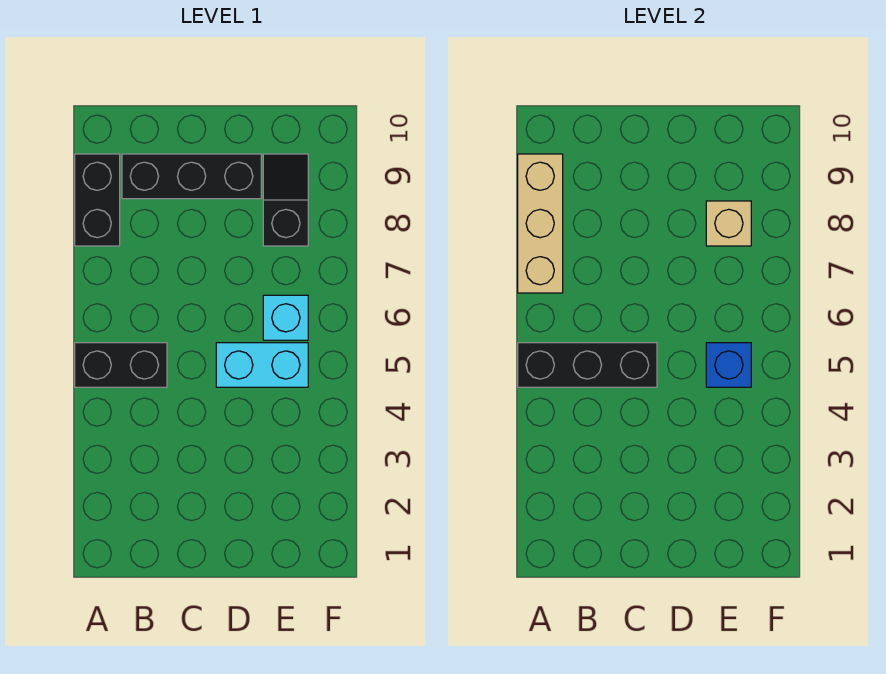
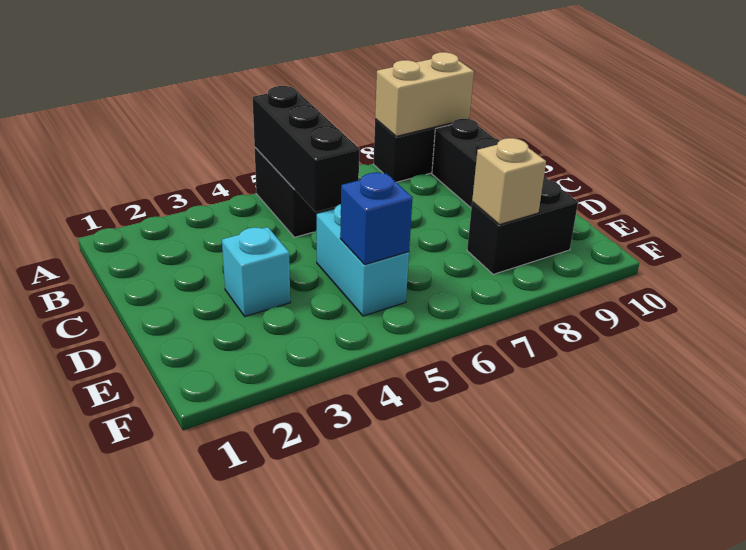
tan brick A7:A9 level 2 -> tan brick A8:A9 level 2
cyan brick E6 level 1 -> cyan brick D3 level 1
black slope E8:E9 level 1 top 8 -> black brick E8:E9 level 1

